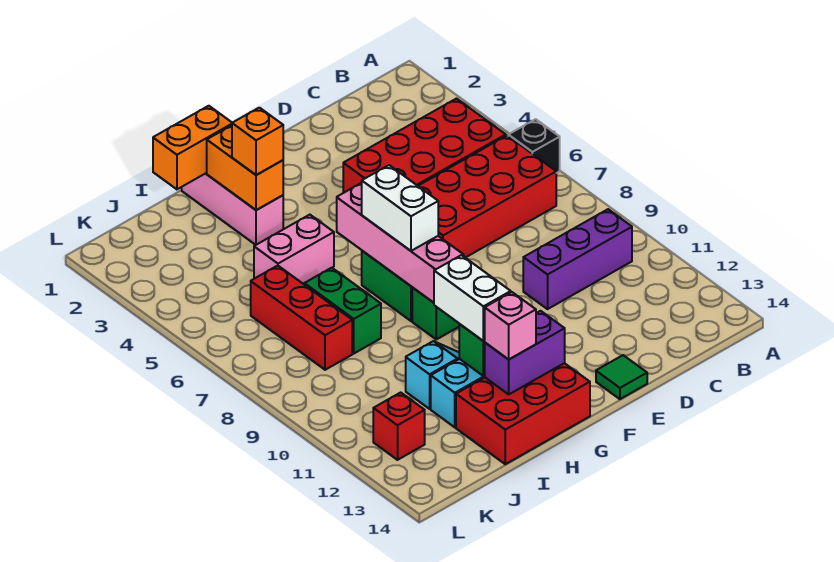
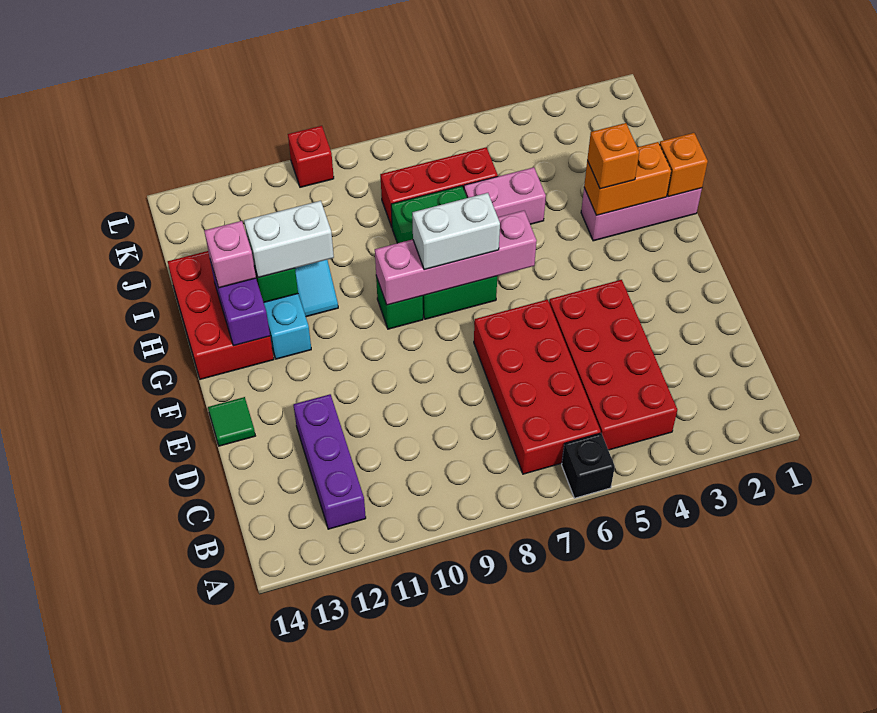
purple brick B10:D10 level 1 -> purple brick B12:D12 level 1
orange brick H1:I1 level 2 -> orange brick H1 level 2
pink brick H5:I5 level 1 -> pink brick I5:I6 level 1
red brick K12 level 1 -> red brick L10 level 1

